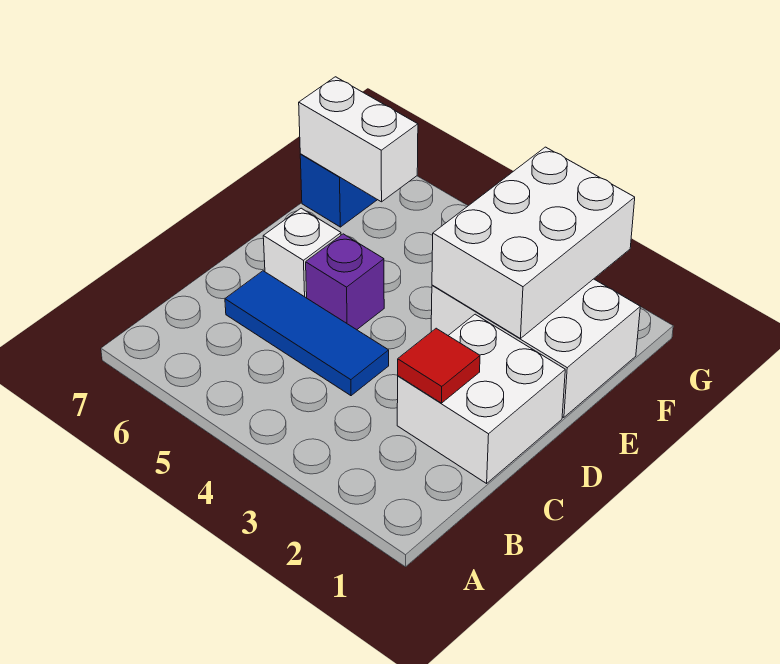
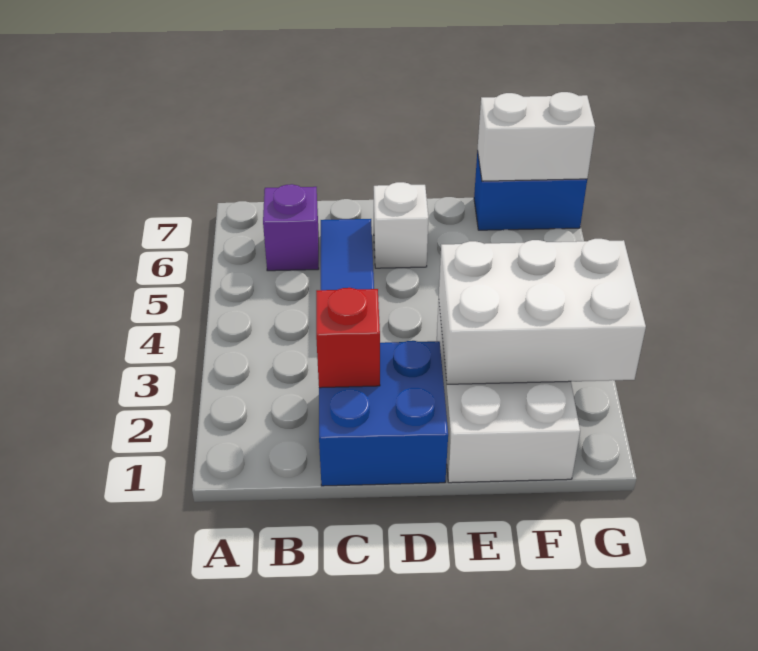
white brick C1:D2 level 1 -> blue brick C1:D2 level 1
red tile C2 level 2 -> red brick C2 level 2
purple brick D5 level 1 -> purple brick B6 level 1
white brick F6:F7 level 2 -> white brick F7:G7 level 2

